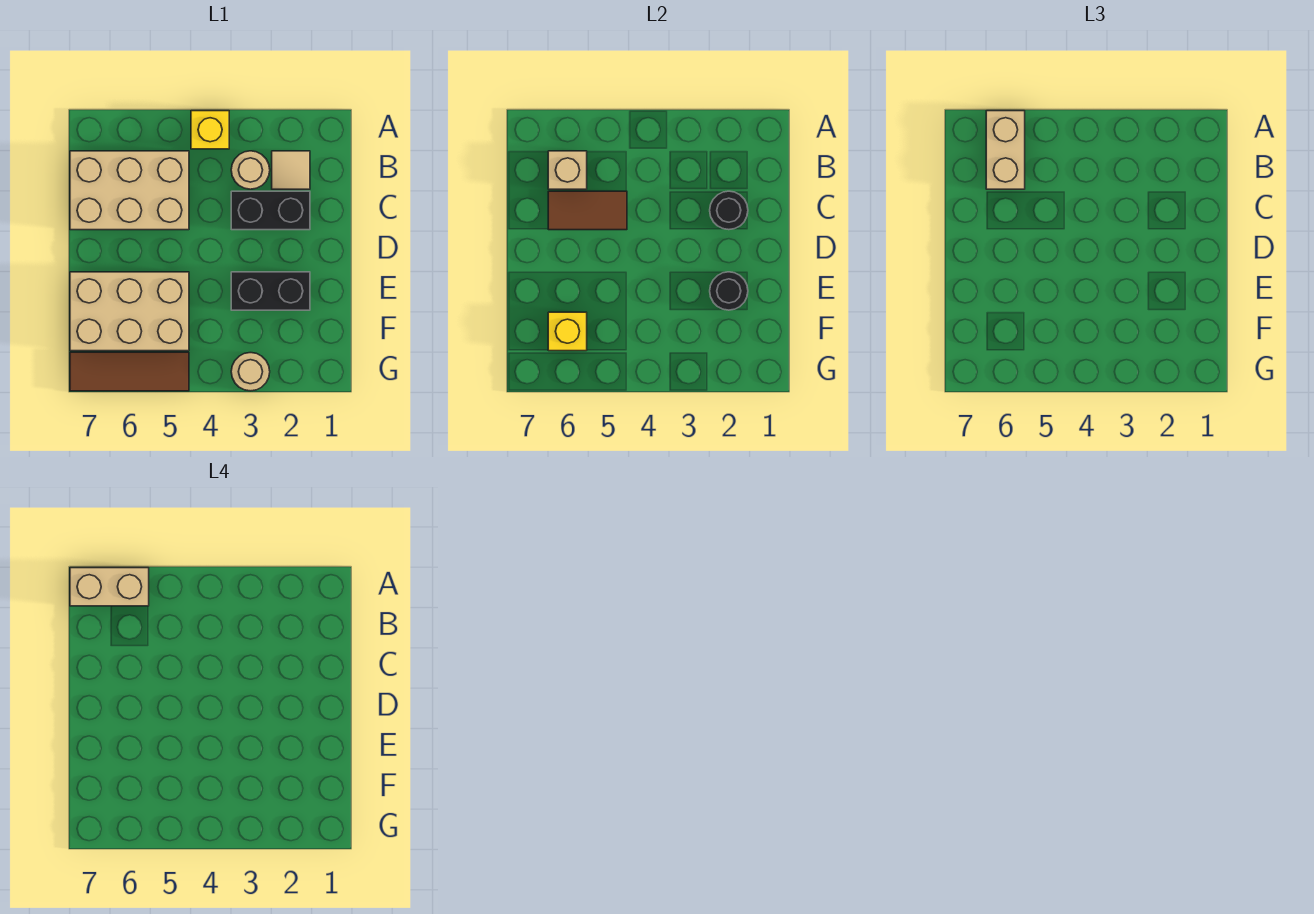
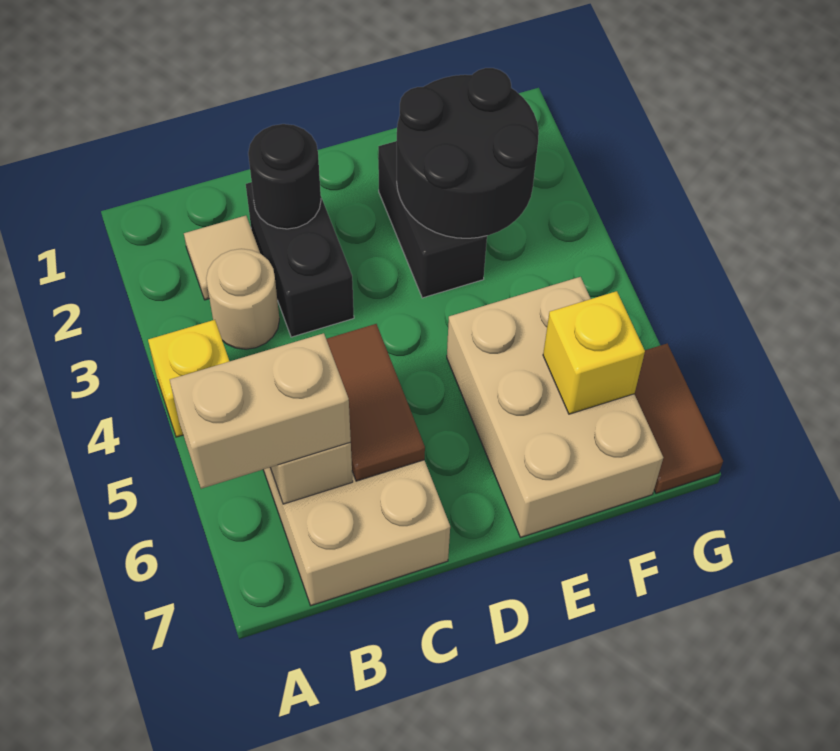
tan brick A6:A7 level 4 -> none
black round brick E2 level 2 -> black round brick E2:F3 level 2
tan round brick G3 level 1 -> none
brown tile G5:G7 level 1 -> brown tile G6:G7 level 1

